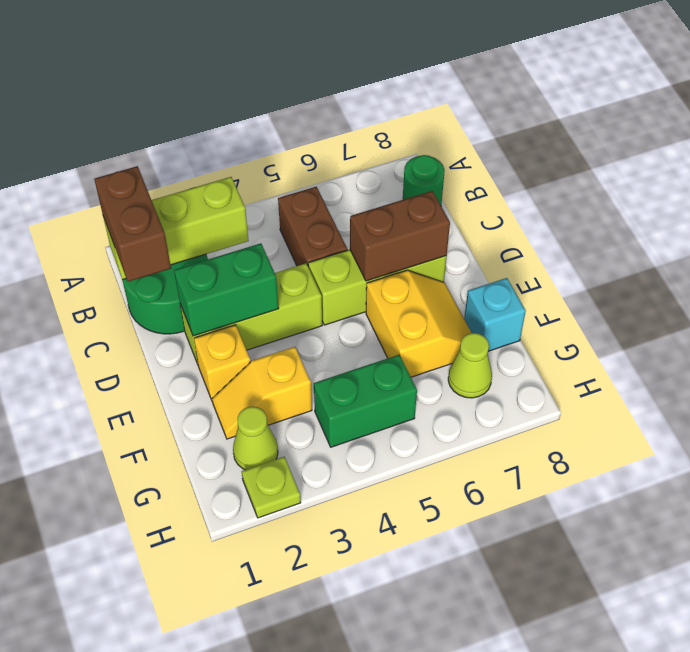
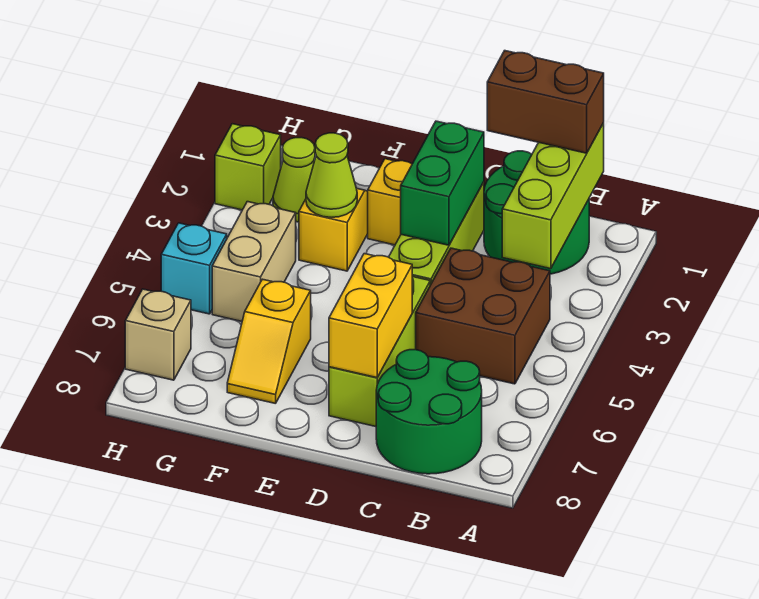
brown brick B5:C5 level 1 -> brown brick B4:C5 level 1
green round brick B8 level 1 -> green round brick B7:C8 level 1
brown brick D6:D7 level 2 -> yellow brick D6:D7 level 2
yellow slope E6:F7 level 1 top 6 -> yellow slope F6:F7 level 1 top 6
cyan brick F8 level 1 -> cyan brick H5 level 1
green brick G4:G5 level 1 -> tan brick G4:G5 level 1
lime cone G7 level 1 -> lime cone F3 level 2
lime plate H2 level 1 -> lime brick H2 level 1
none -> tan brick H7 level 1

